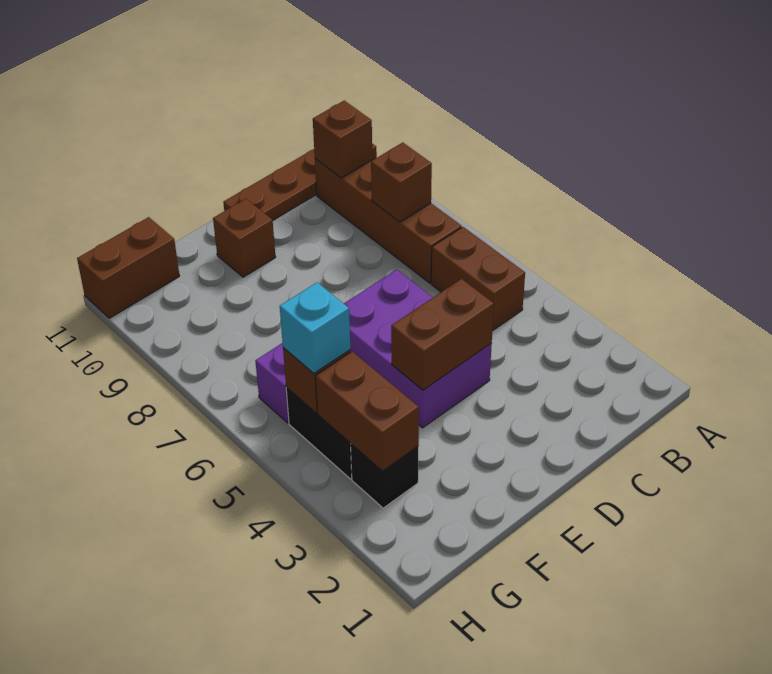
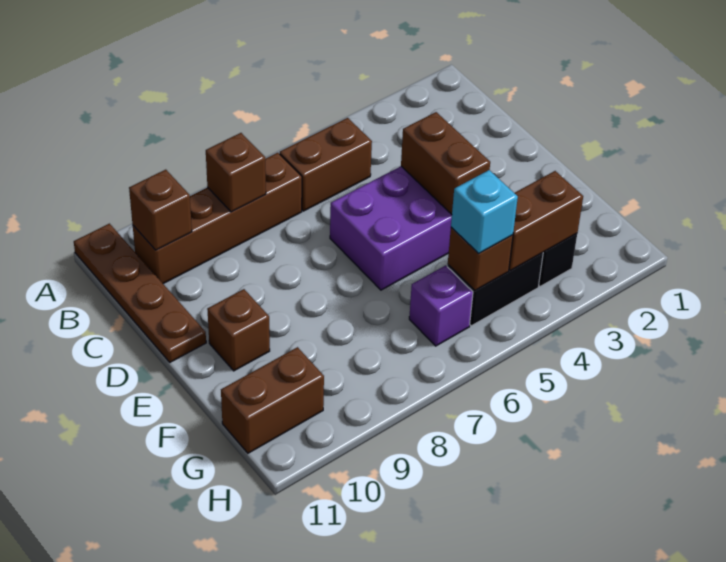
brown brick G11:H11 level 1 -> brown brick G10:G11 level 1

